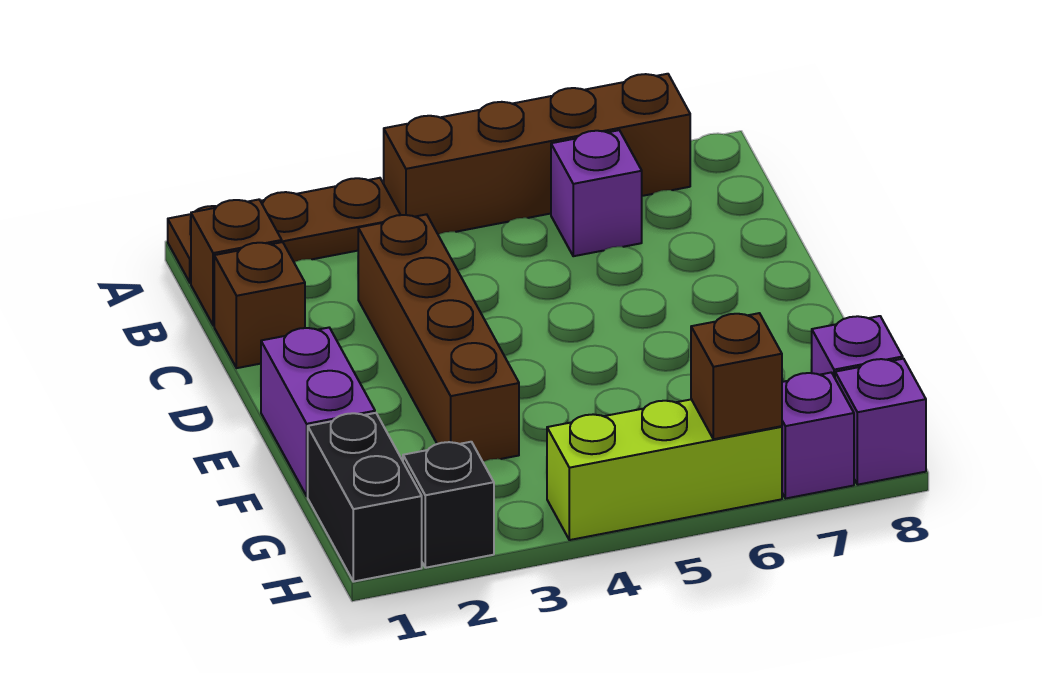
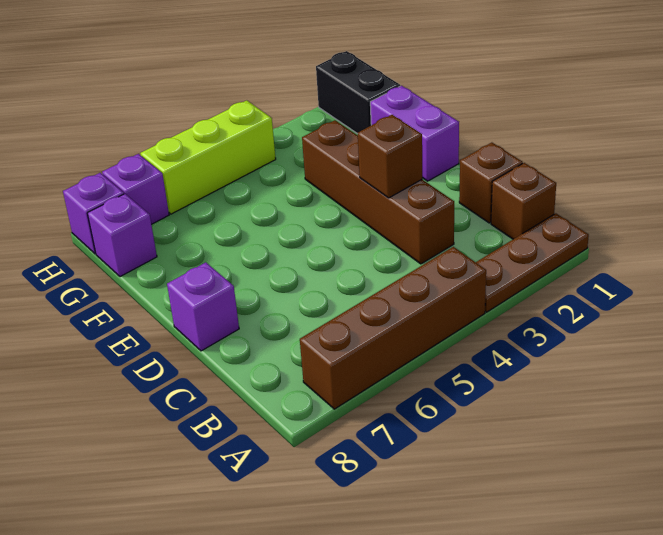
purple brick B6 level 1 -> purple brick D8 level 1
black brick H2 level 1 -> none
brown brick H6 level 2 -> brown brick D3 level 2

